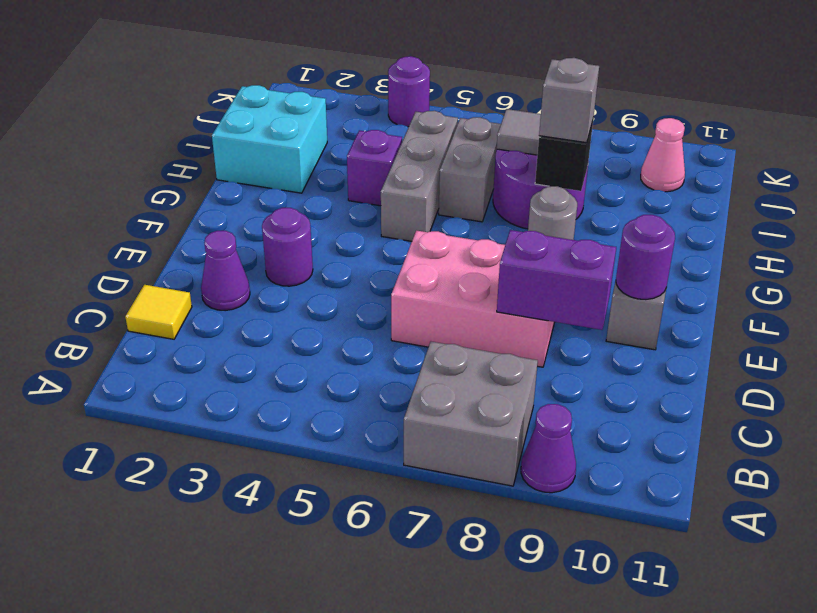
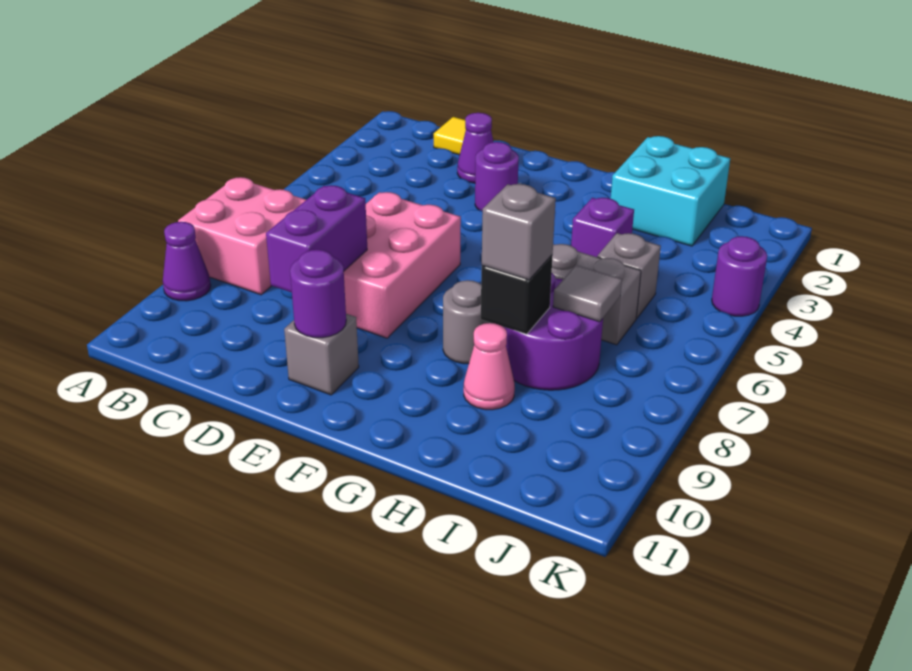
grey brick A7:B8 level 1 -> pink brick A7:B8 level 1
grey brick G5:I5 level 1 -> grey brick I5 level 1
pink cone J10 level 1 -> pink cone H9 level 1

